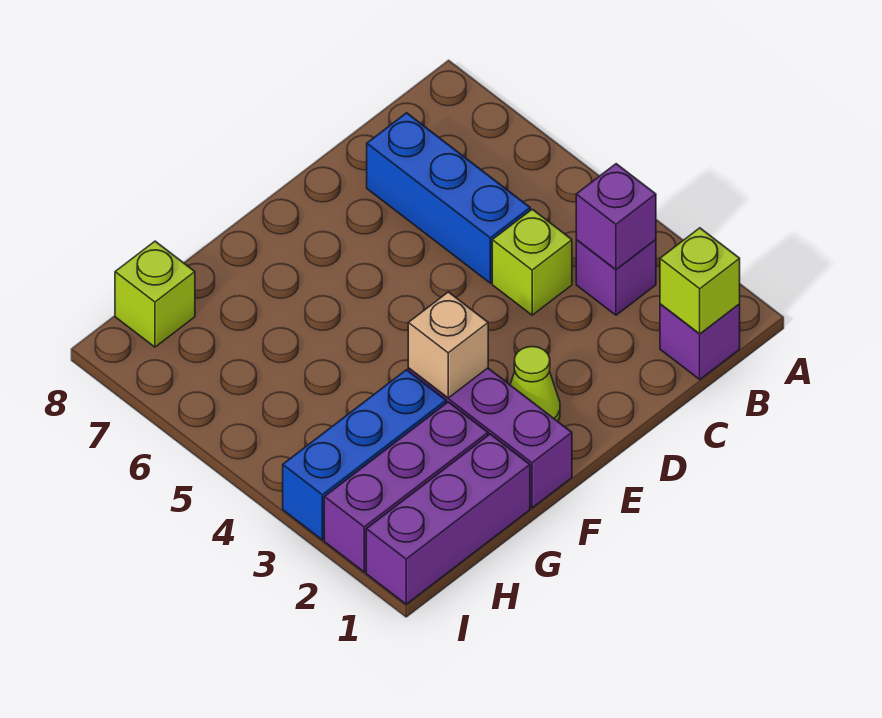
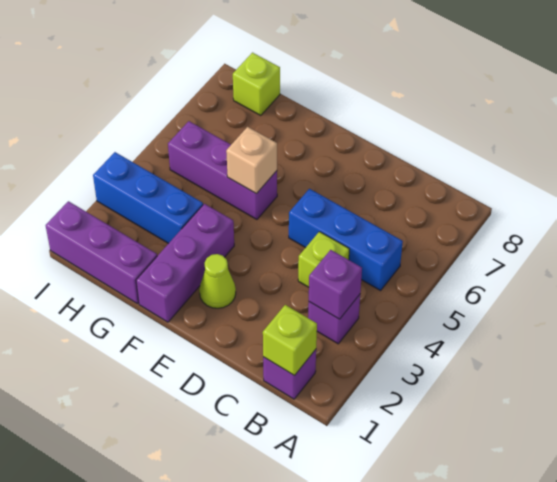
blue brick C5:C7 level 1 -> blue brick B5:D5 level 1
tan brick F3 level 2 -> tan brick F5 level 2
purple brick G2:I2 level 1 -> purple brick F5:H5 level 1

